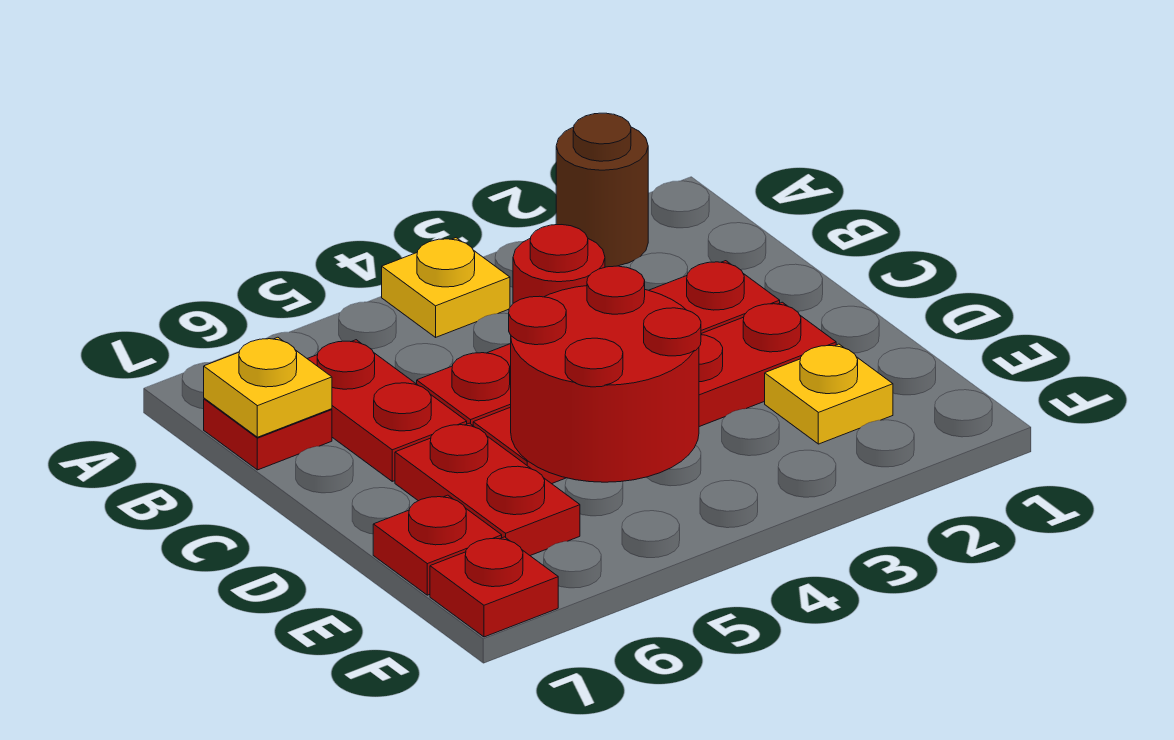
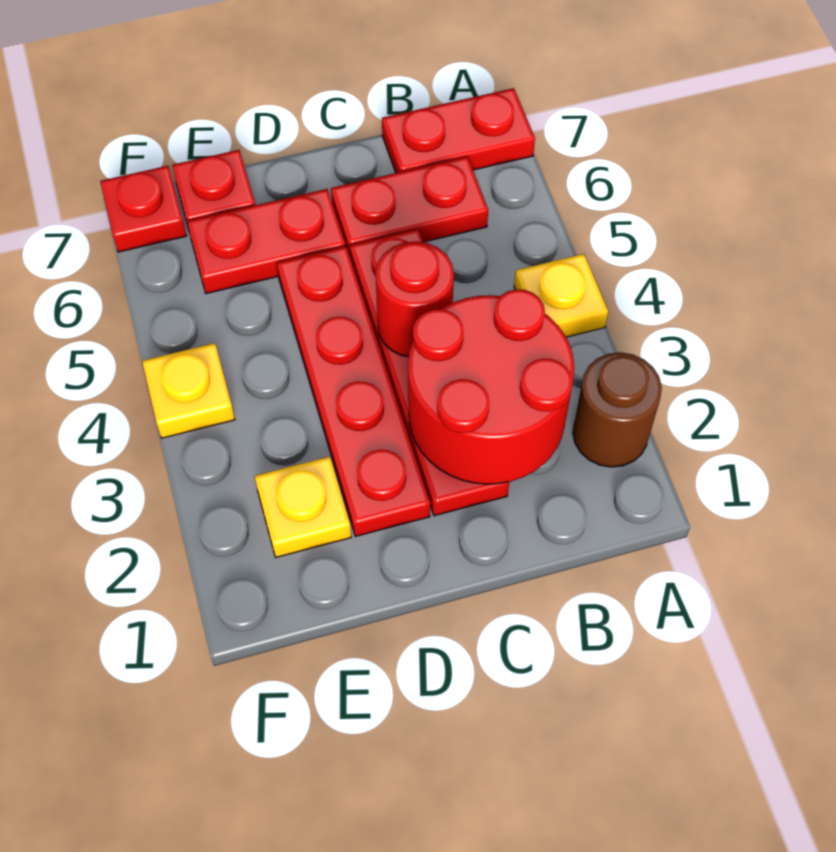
red plate B7 level 1 -> red plate A7:B7 level 1
yellow plate B7 level 2 -> yellow plate F4 level 1
red round brick D4:E5 level 2 -> red round brick B2:C3 level 2

